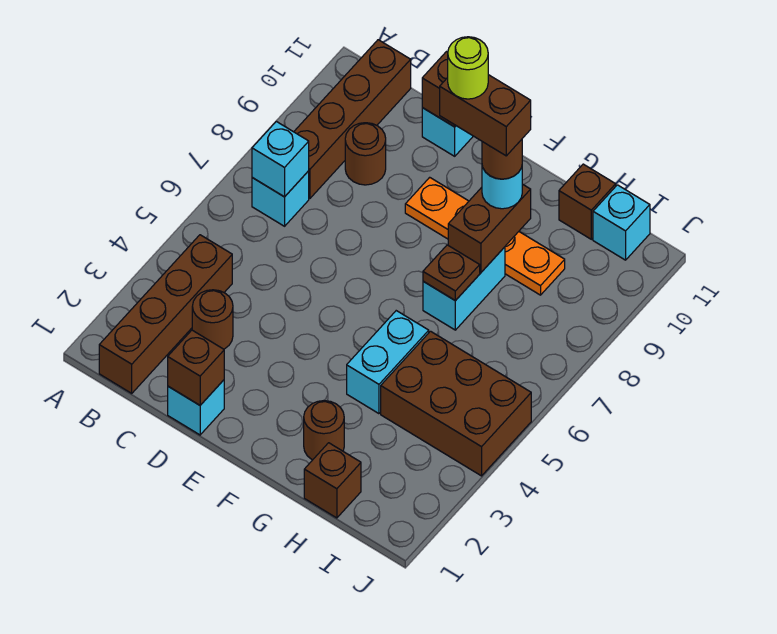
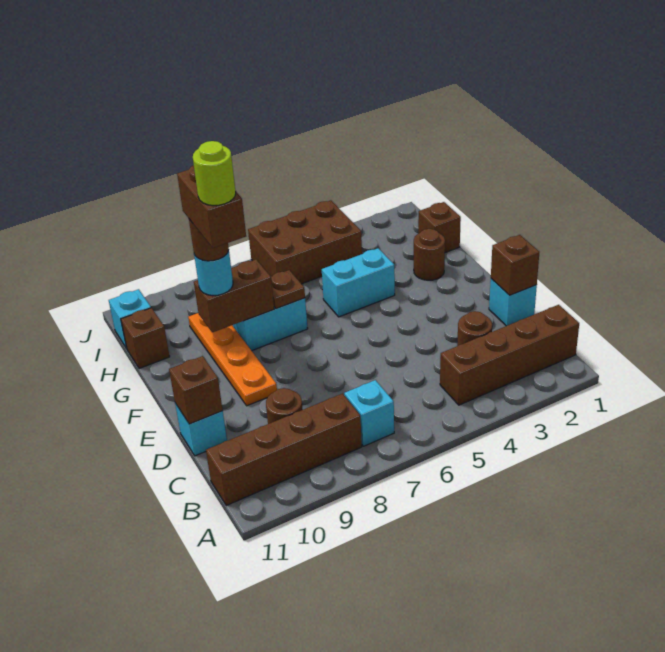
cyan brick B7 level 2 -> none
brown brick H4:J5 level 1 -> brown brick I4:J6 level 1

